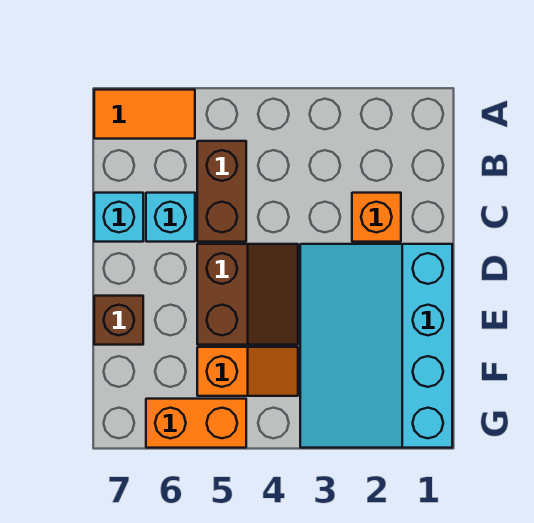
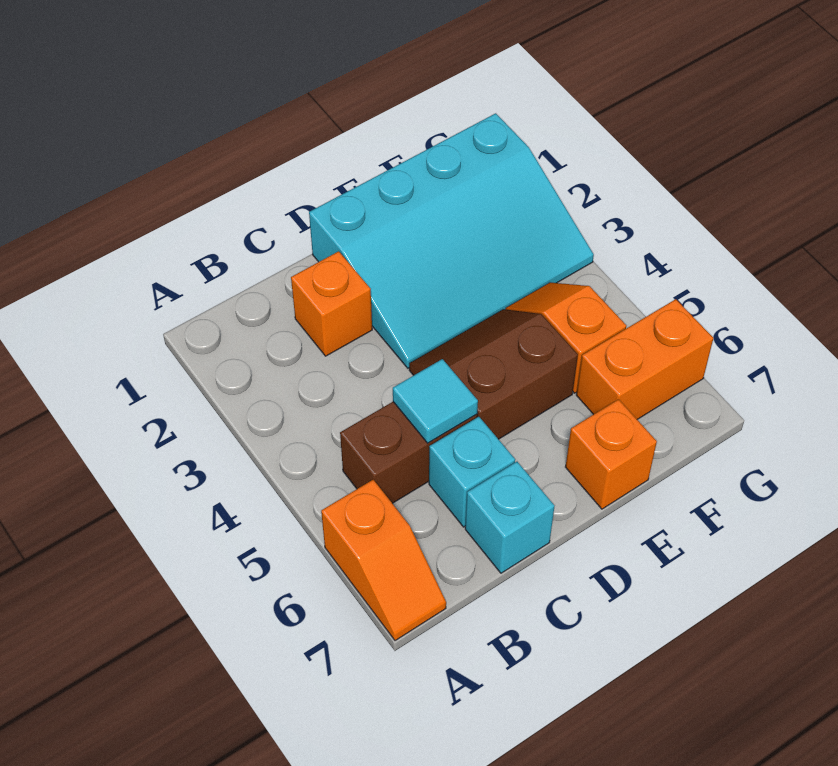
orange tile A6:A7 level 1 -> orange slope A6:A7 level 1 top 6
none -> cyan tile C5 level 2
brown brick E7 level 1 -> orange brick E7 level 1
orange brick G5:G6 level 1 -> orange brick F6:G6 level 1

